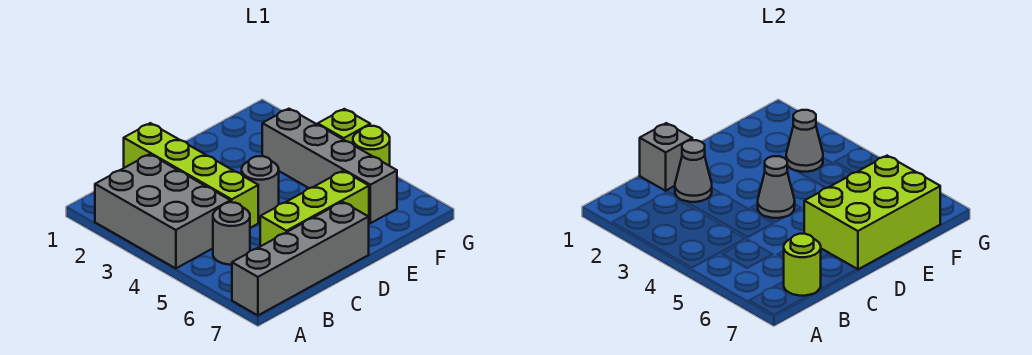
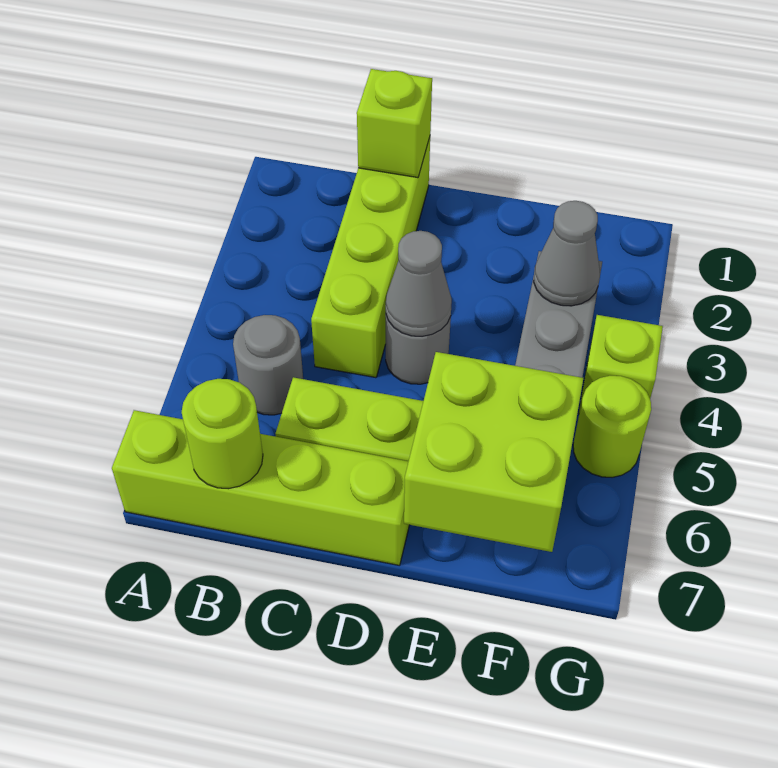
grey brick A2:B4 level 1 -> none
grey brick A7:D7 level 1 -> lime brick A7:D7 level 1
grey brick C1 level 2 -> lime brick C1 level 2
grey cone C2 level 2 -> none
lime brick D6:F7 level 2 -> lime brick E6:F7 level 2

